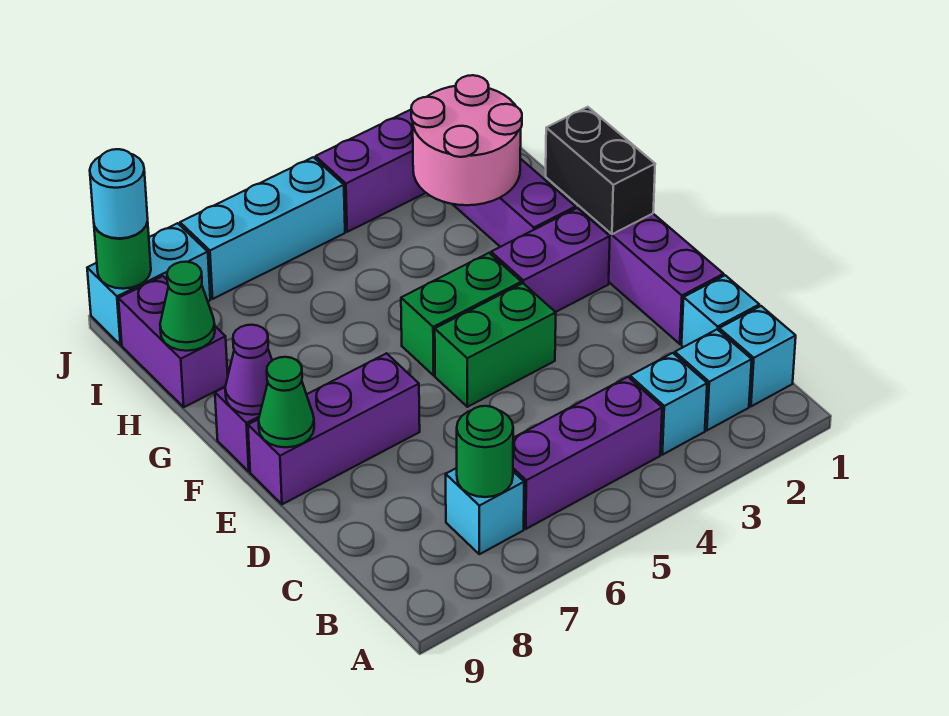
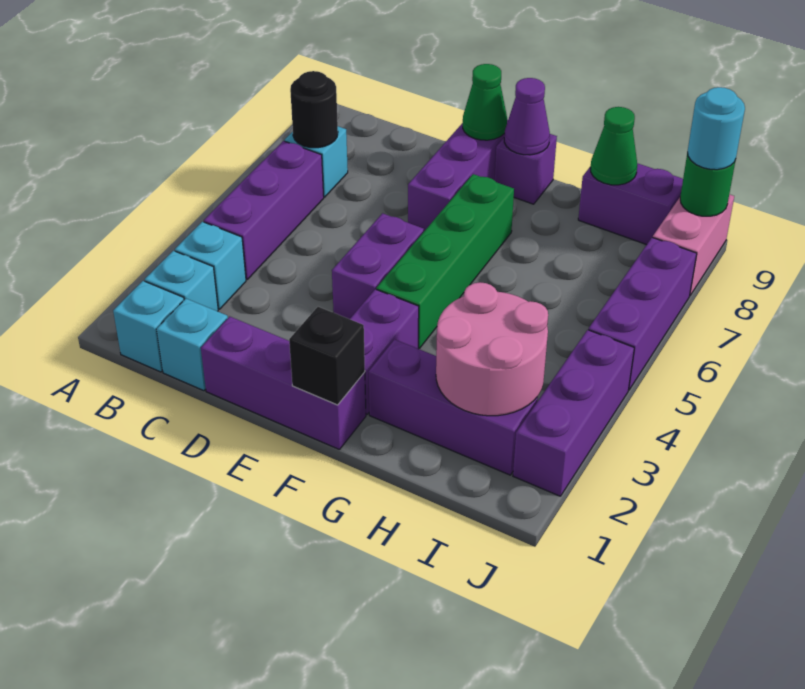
green round brick B7 level 2 -> black round brick B7 level 2
green brick E4:E5 level 1 -> purple brick E4:E5 level 1
black brick F1:G1 level 2 -> black brick F1 level 2
green brick F4:F5 level 1 -> green brick F4:F7 level 1
cyan brick J5:J7 level 1 -> purple brick J5:J7 level 1
cyan brick J8:J9 level 1 -> pink brick J8:J9 level 1

